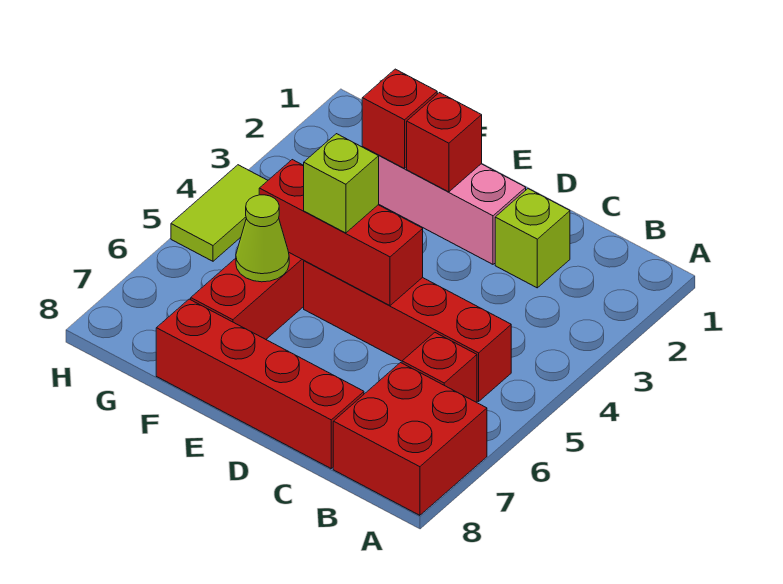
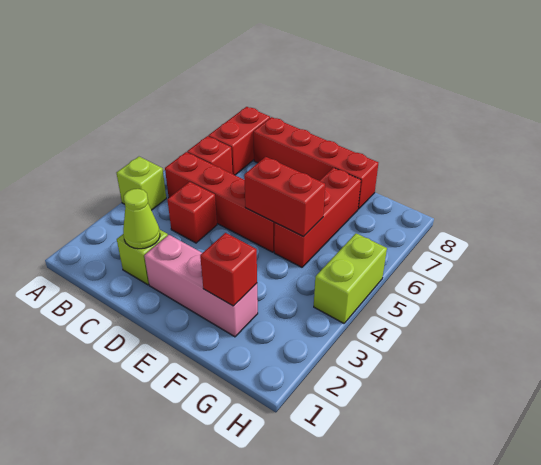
red brick A7:B8 level 1 -> red brick B7:B8 level 1
red brick D5:F5 level 2 -> red brick E5:F5 level 2
red brick E2 level 2 -> red brick C4 level 1
lime brick E5 level 3 -> lime brick A4 level 1
lime cone F6 level 2 -> lime cone C2 level 2
lime tile H4:H5 level 1 -> lime brick H4:H5 level 1

